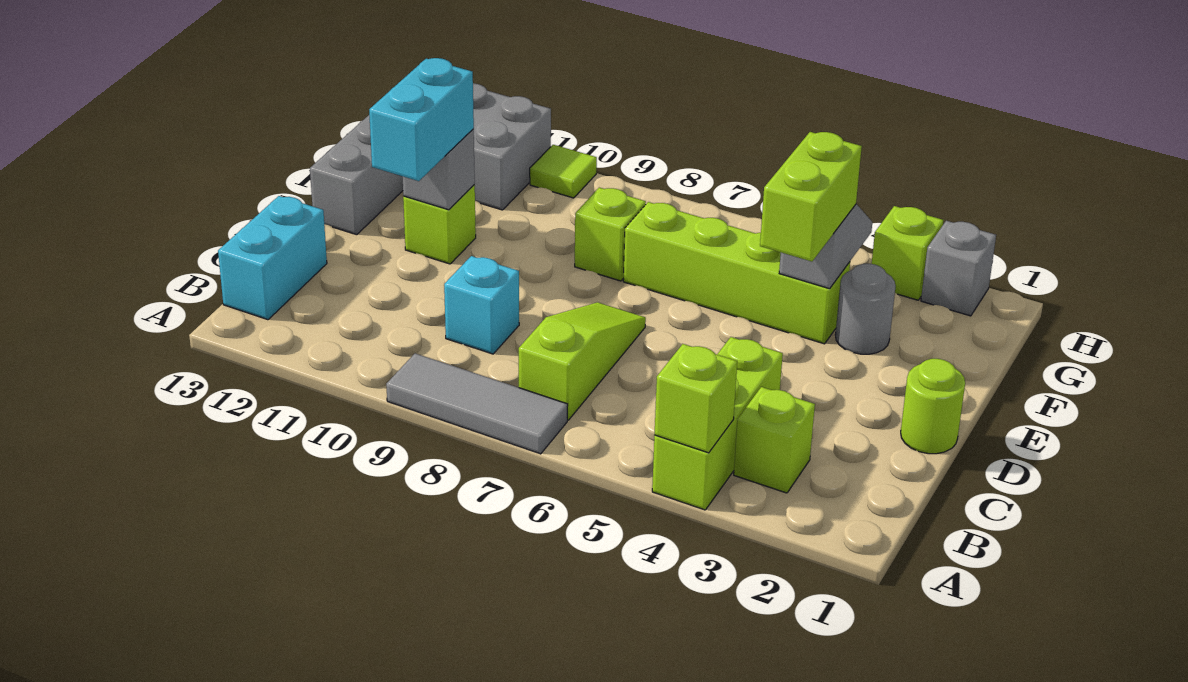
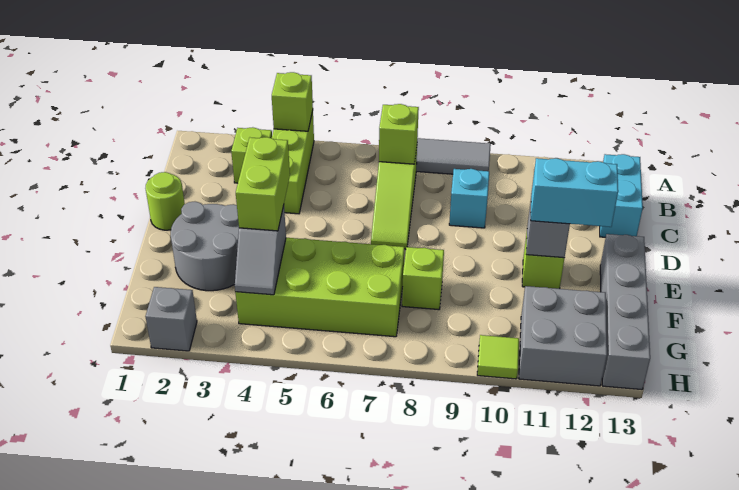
cyan brick D11:E11 level 3 -> cyan brick E11:E12 level 3
grey round brick F3 level 1 -> grey round brick E2:F3 level 1
lime brick F4:F7 level 1 -> lime brick F4:G7 level 1
lime brick H3 level 1 -> lime brick B7 level 2

